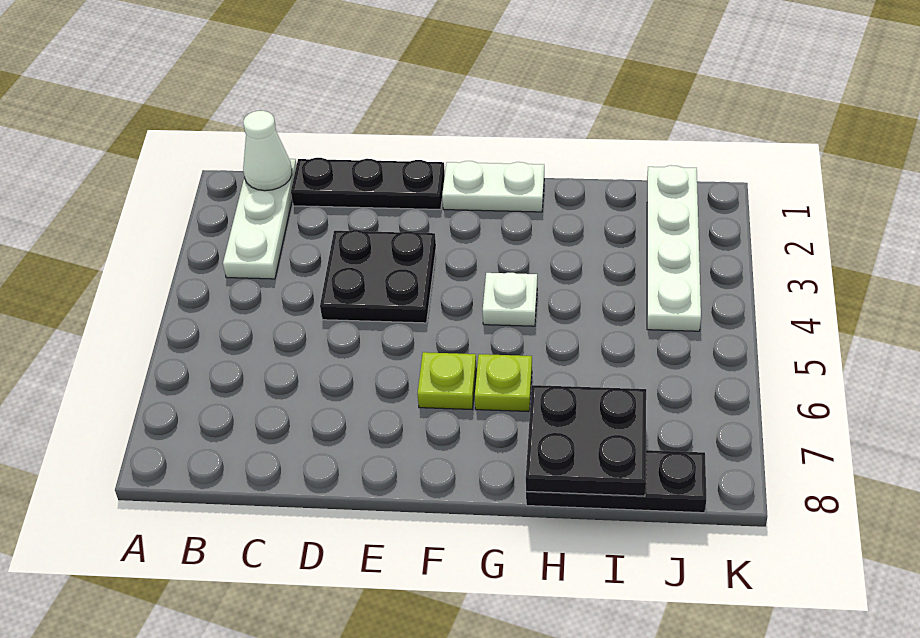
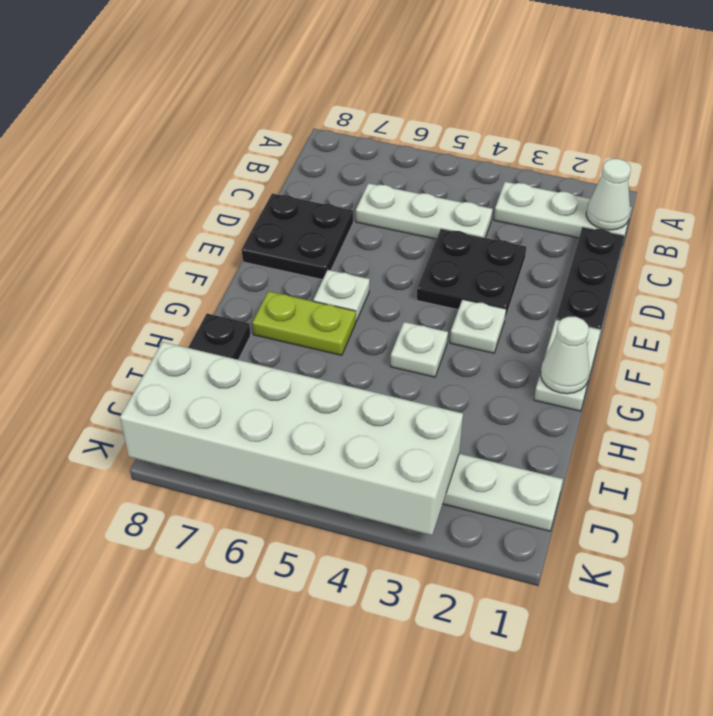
none -> white plate C4:C6 level 1
none -> white plate F3 level 1
lime plate F6 level 1 -> white plate F6 level 1
none -> white cone G1 level 2
lime plate G6 level 1 -> lime plate G6:G7 level 1
black plate H7:I8 level 2 -> black plate D7:E8 level 1
none -> white brick J3:K8 level 2

